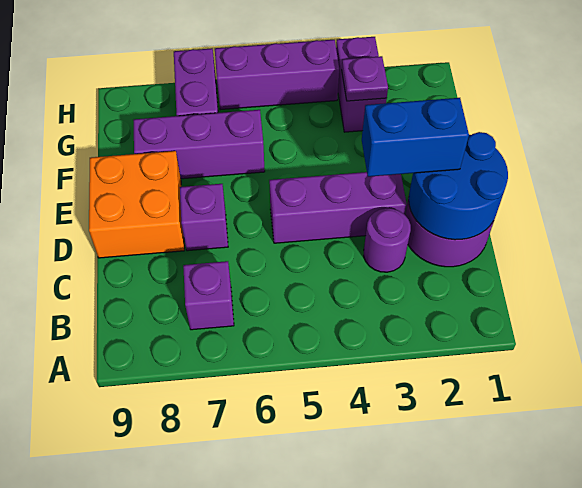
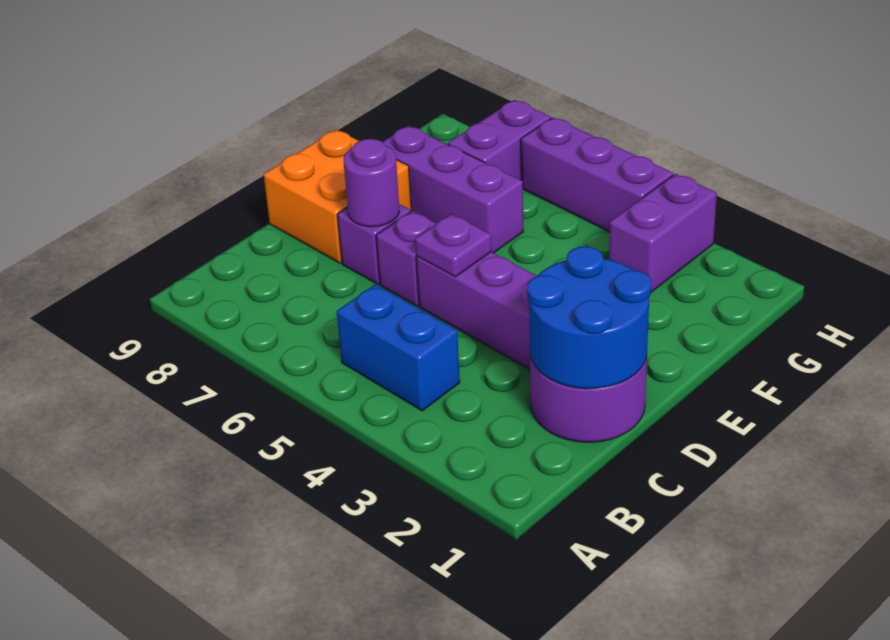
purple brick B7 level 1 -> purple brick D6 level 1
purple round brick C3 level 1 -> purple round brick D7 level 2
blue brick D2:D3 level 3 -> blue brick B4:B5 level 1
purple plate G3 level 2 -> purple plate D5 level 2

